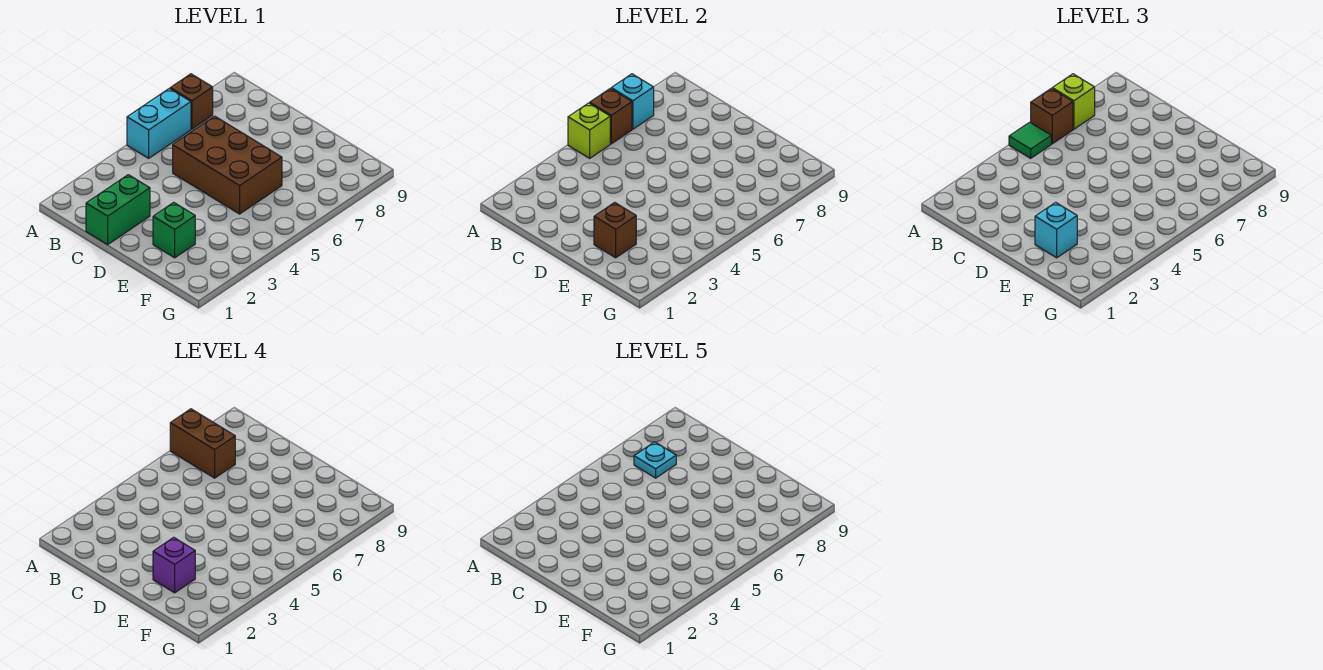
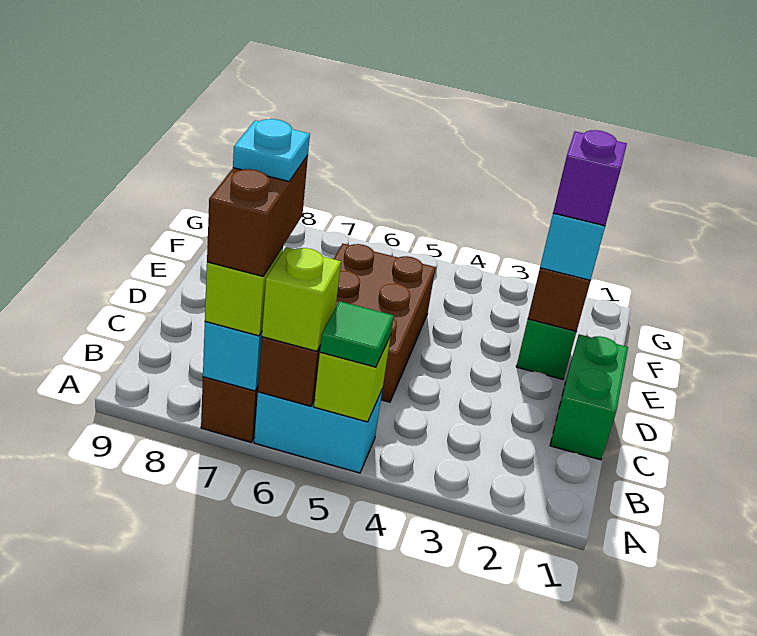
brown brick A6 level 3 -> lime brick A6 level 3
green brick C1:C2 level 1 -> green brick C1:D1 level 1

